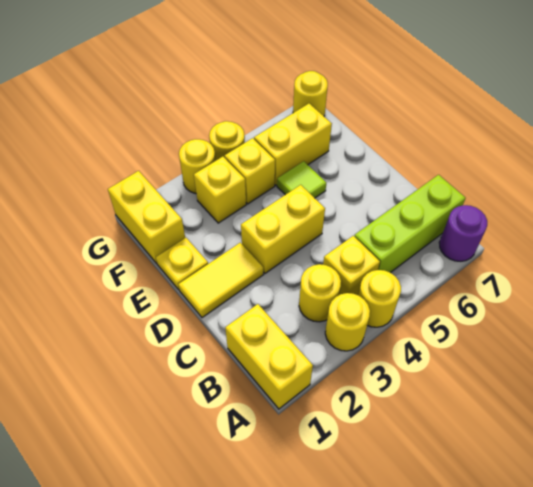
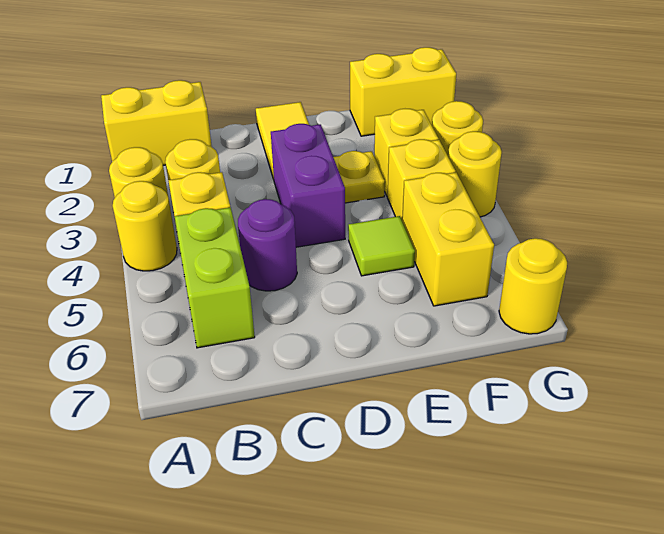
purple round brick A7 level 1 -> purple round brick C5 level 1
lime brick B5:B7 level 1 -> lime brick B5:B6 level 1
yellow brick D3:D4 level 1 -> purple brick D3:D4 level 1
yellow plate E1 level 1 -> yellow plate E3 level 1

